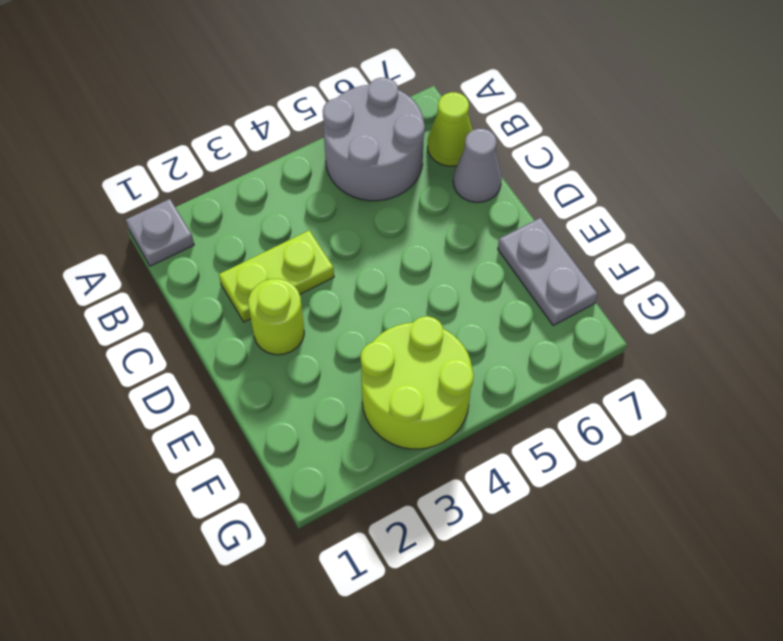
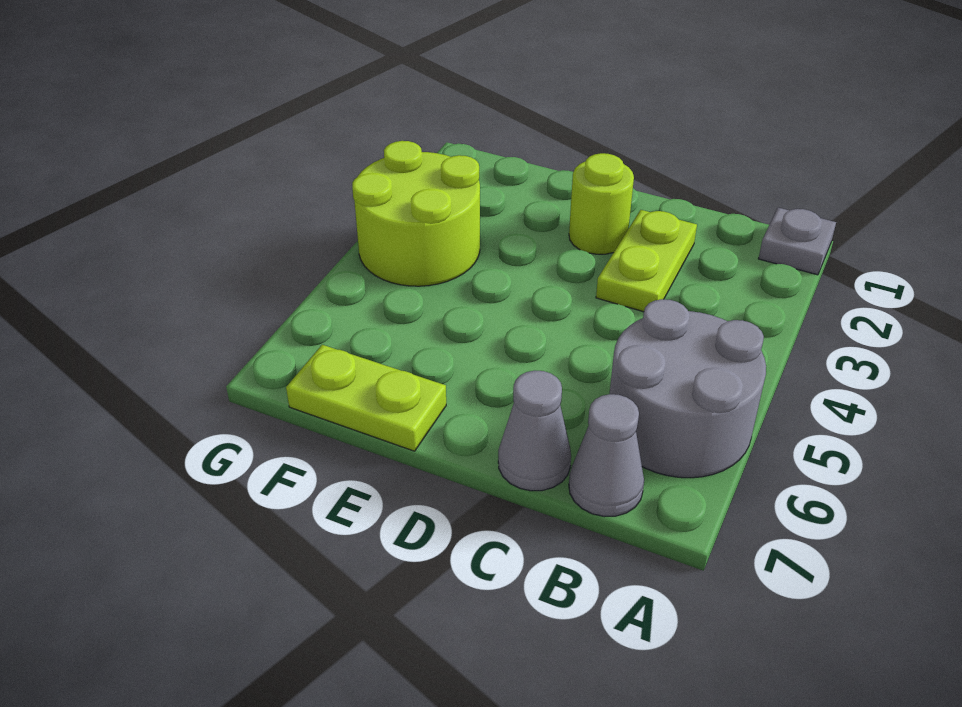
lime cone B7 level 1 -> grey cone B7 level 1
grey plate E7:F7 level 1 -> lime plate E7:F7 level 1

